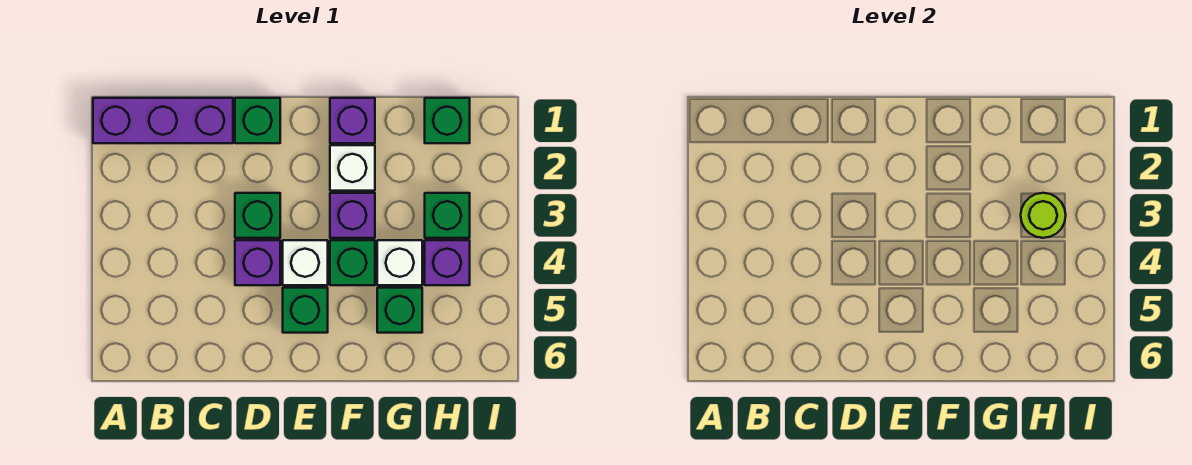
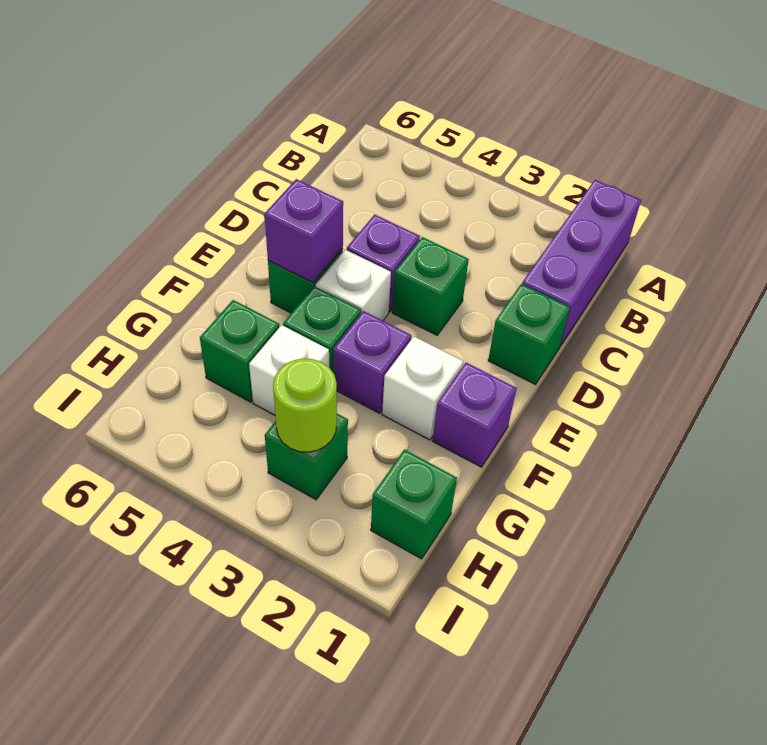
purple brick H4 level 1 -> purple brick E5 level 2

